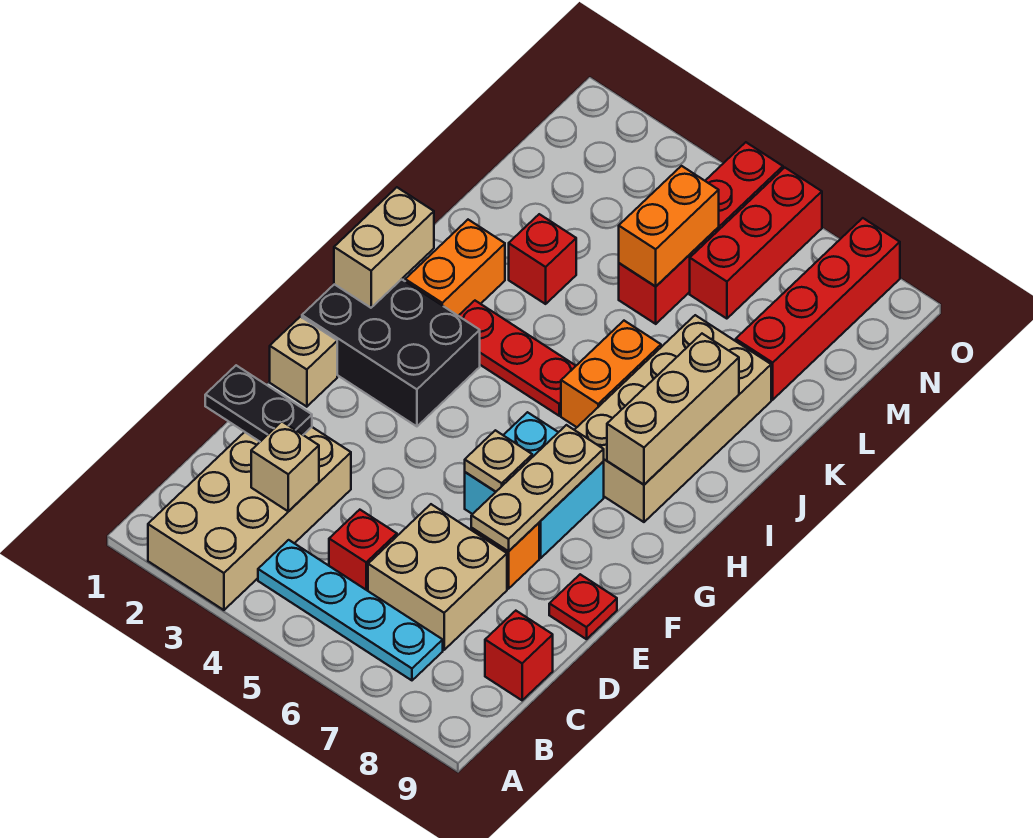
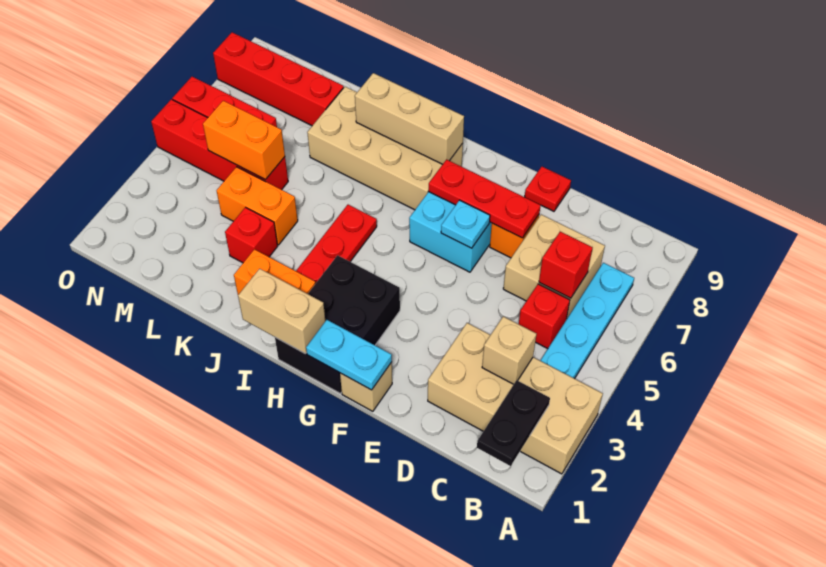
red brick C9 level 1 -> red brick C6 level 2
black plate D1:D2 level 2 -> black plate B1:B2 level 2
tan plate E7:G7 level 2 -> red plate E7:G7 level 2
none -> cyan plate F1:G1 level 2
tan plate F6 level 2 -> cyan plate F6 level 2
orange brick I6:J6 level 1 -> orange brick K4:L4 level 1

